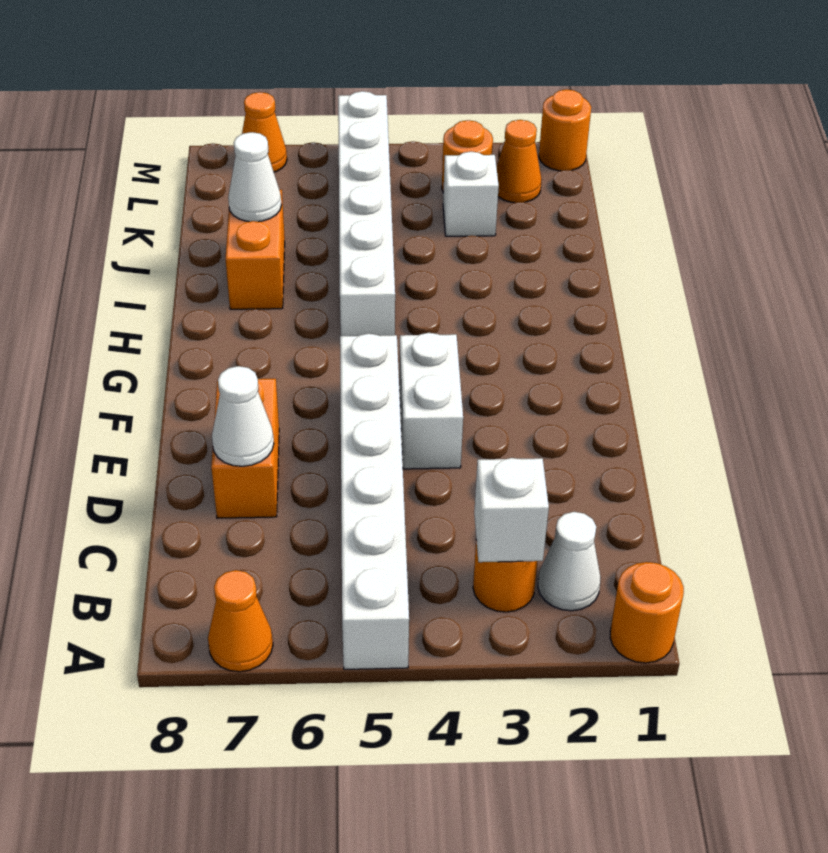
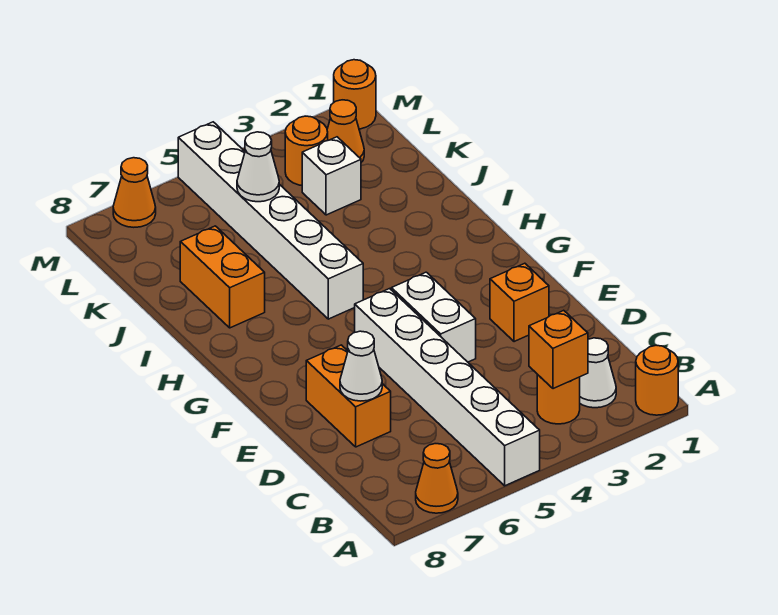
white brick B3 level 2 -> orange brick B3 level 2
none -> orange brick E2 level 1
white cone J7 level 2 -> white cone K5 level 2

